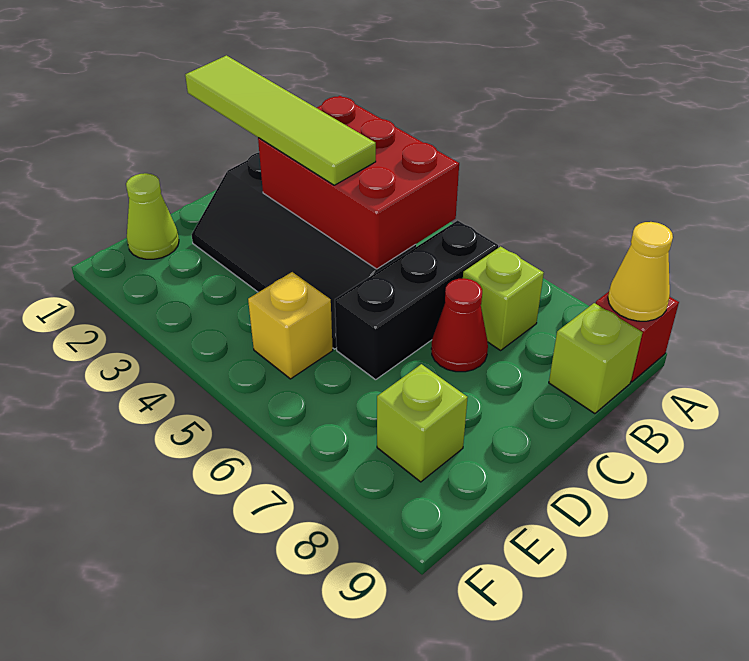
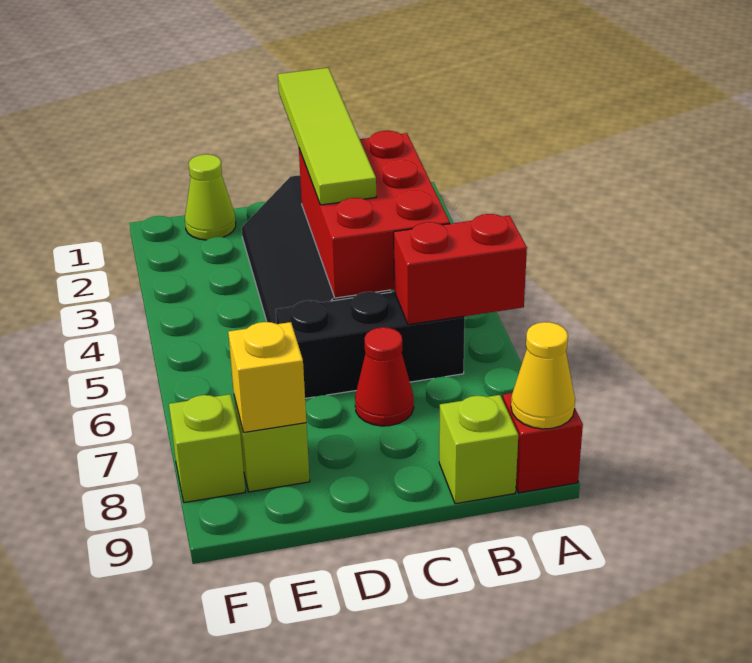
none -> red brick A6:B6 level 2
lime brick B7 level 1 -> lime brick F8 level 1
yellow brick E5 level 1 -> yellow brick E8 level 2

